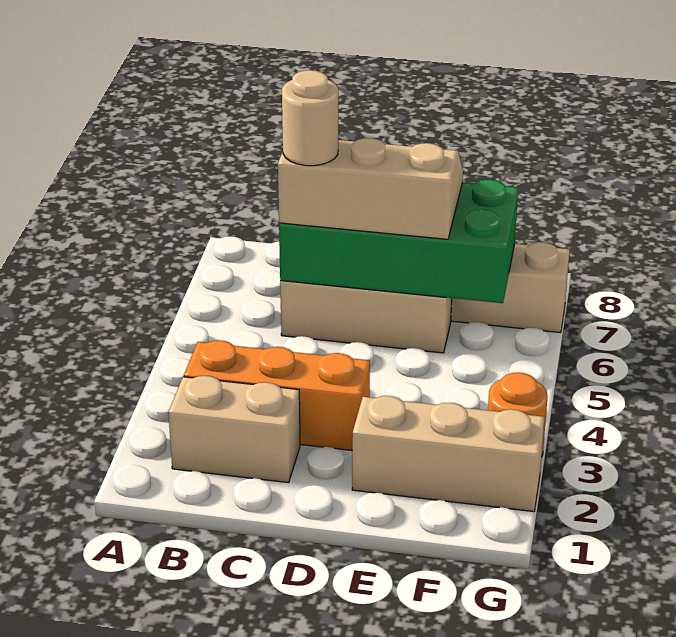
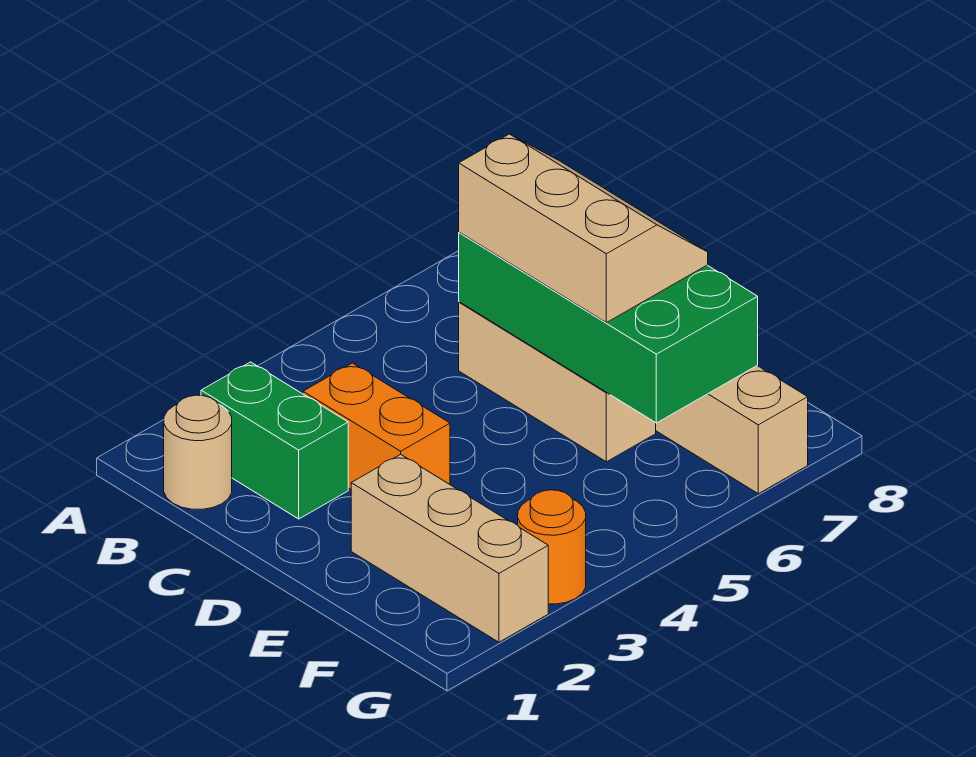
tan brick B2:C2 level 1 -> green brick B2:C2 level 1
orange brick B3:D3 level 1 -> orange brick C3:D3 level 1
tan round brick C6 level 4 -> tan round brick B1 level 1

